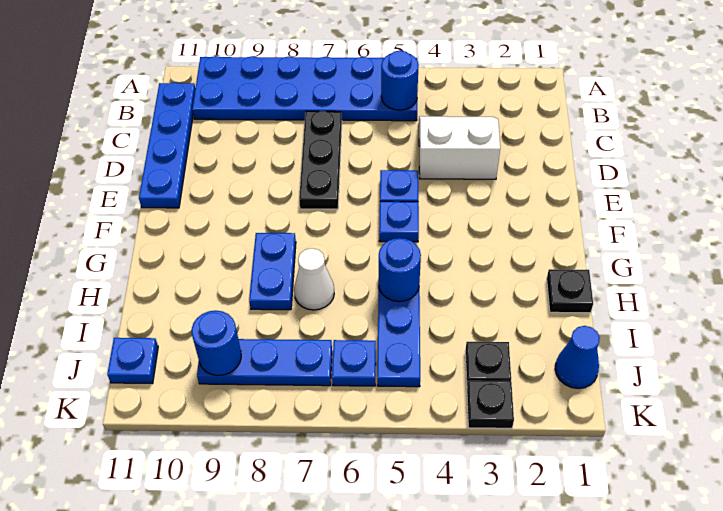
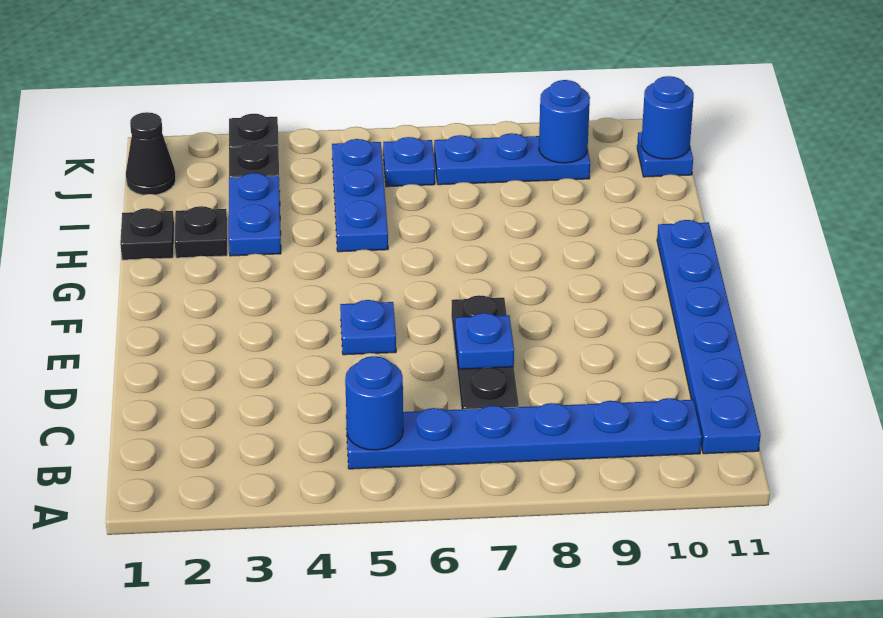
blue plate A5:B10 level 1 -> blue plate B5:B10 level 1
blue plate B11:E11 level 1 -> blue plate B11:G11 level 1
white slope C3:D4 level 1 top D -> none
blue plate F5 level 1 -> blue plate D7 level 2
blue plate G8:H8 level 1 -> blue plate H3:I3 level 1
none -> black plate H2 level 1
blue round brick H5 level 2 -> blue round brick J11 level 2
white cone H7 level 1 -> none
blue cone J1 level 1 -> black cone J1 level 1

